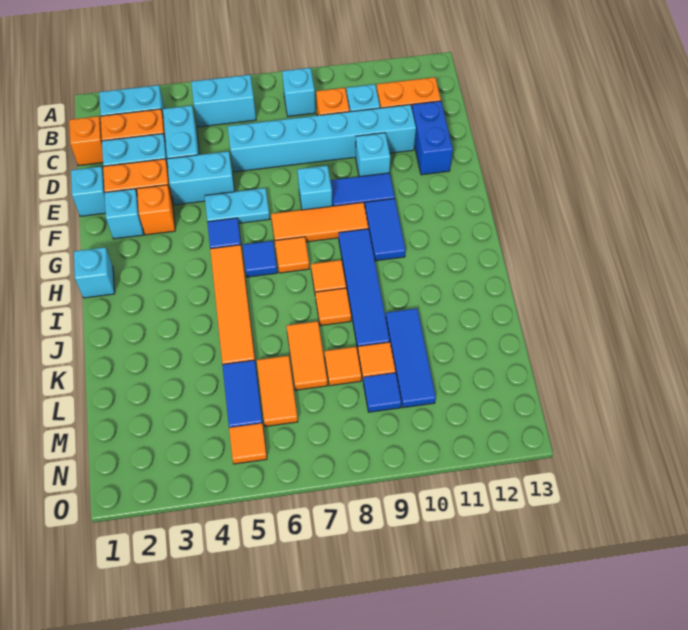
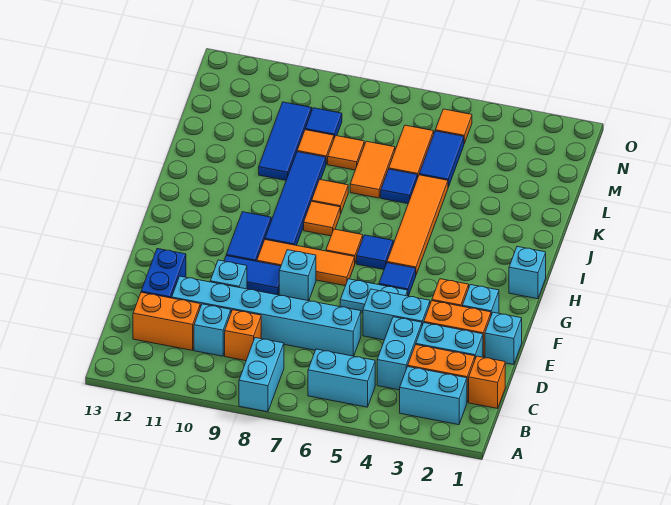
cyan brick B8 level 1 -> cyan brick A8:B8 level 1
none -> blue tile K6 level 1

